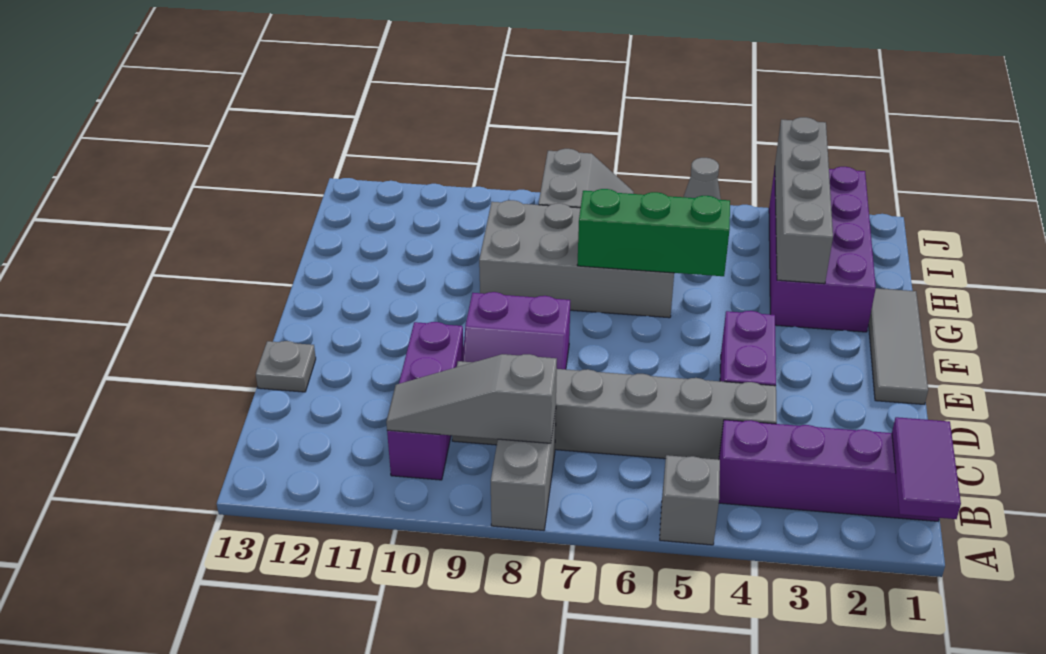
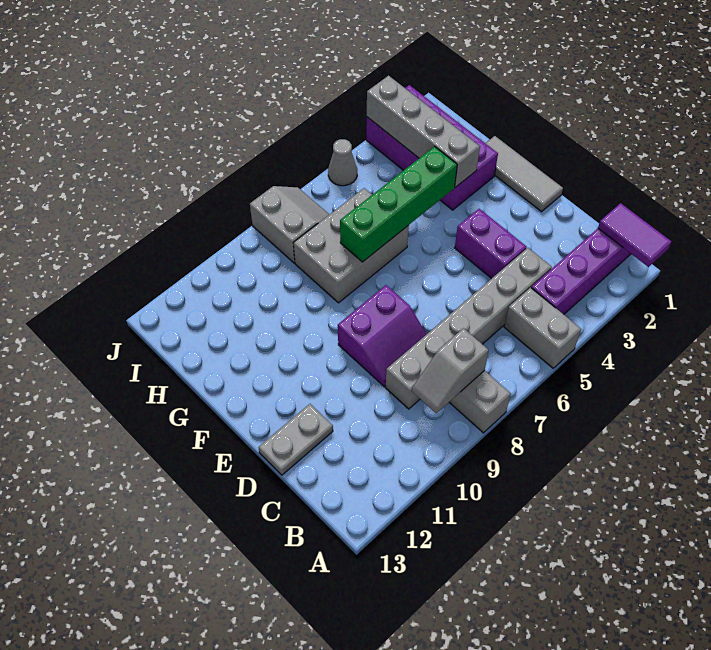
grey brick A5 level 1 -> grey brick A5:B5 level 1
grey slope B8:B10 level 2 top 8 -> grey slope B8:B9 level 2 top 8
purple brick B10:D10 level 1 -> none
grey plate D13 level 1 -> grey plate D12:D13 level 1
green brick G5:G7 level 2 -> green brick G4:G7 level 2
grey brick G6:H9 level 1 -> grey brick G6:H8 level 1

